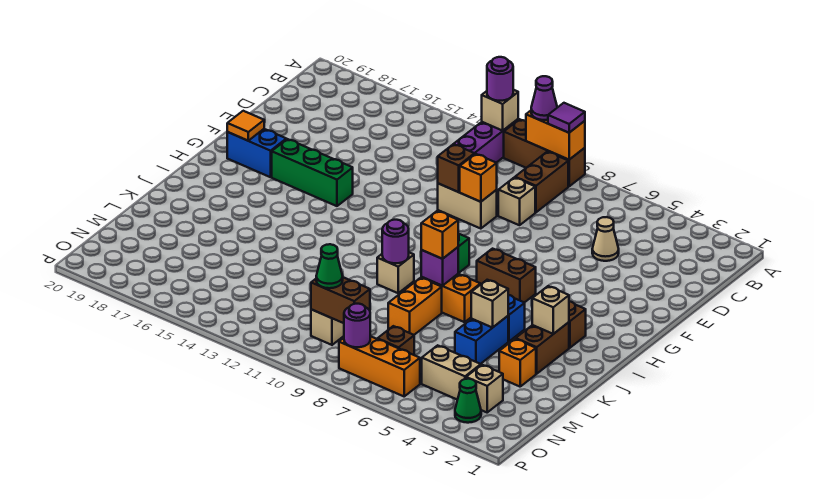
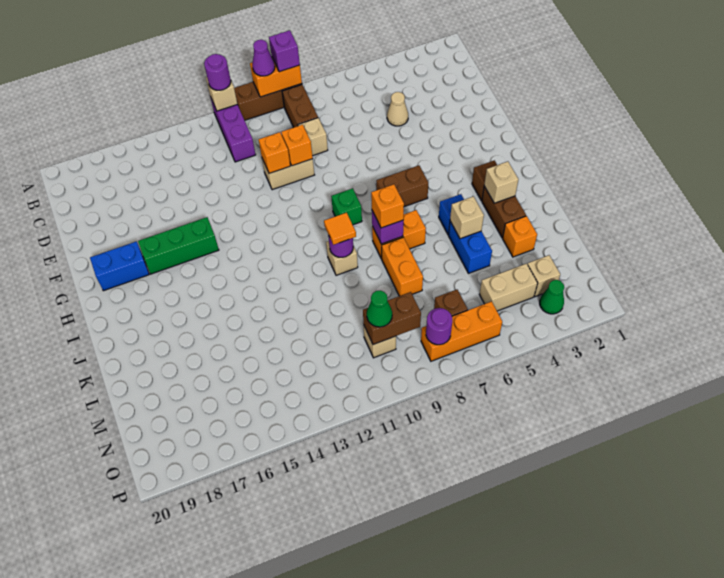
purple tile A9 level 3 -> purple brick A9 level 3
brown brick E11 level 2 -> orange brick E11 level 2
orange tile G19 level 2 -> orange tile J10 level 3

